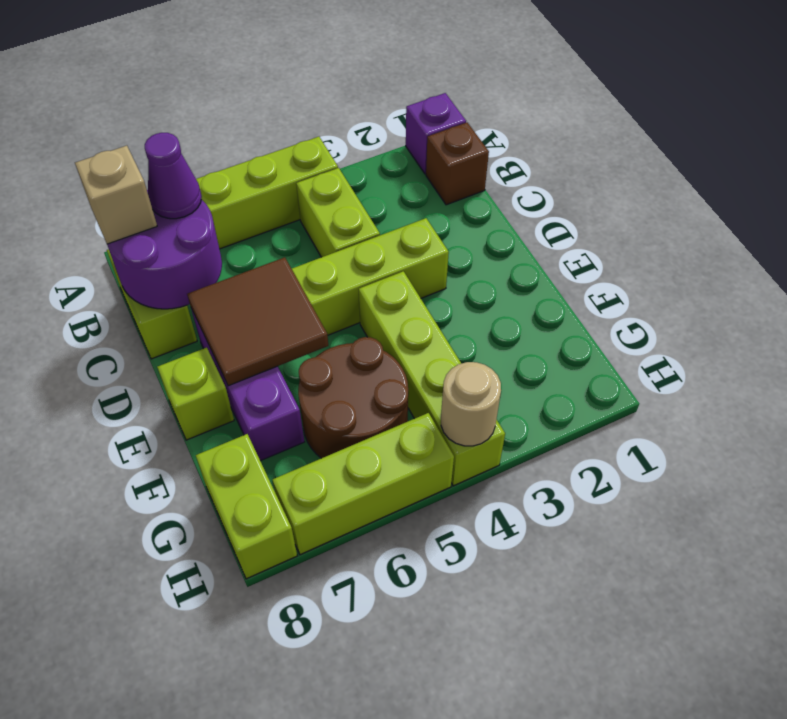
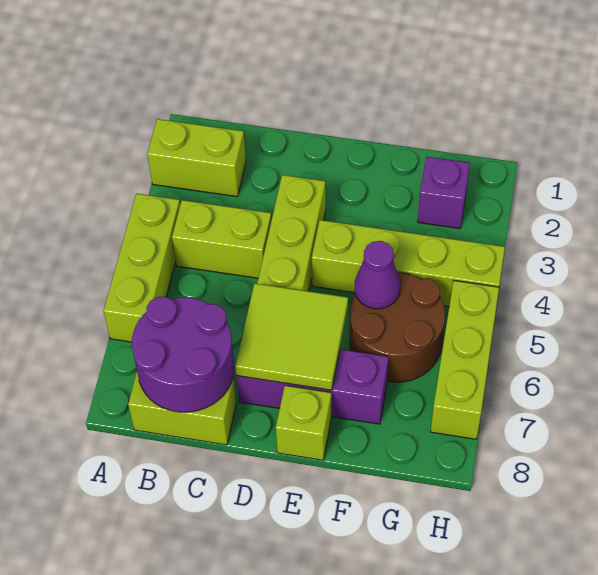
purple brick A1 level 1 -> purple brick G2 level 1
brown brick B1 level 1 -> none
purple cone B7 level 3 -> purple cone F5 level 2
tan brick B8 level 3 -> none
brown tile D6:E7 level 2 -> lime tile D6:E7 level 2
lime brick G8:H8 level 1 -> lime brick A2:B2 level 1
tan round brick H4 level 2 -> none

